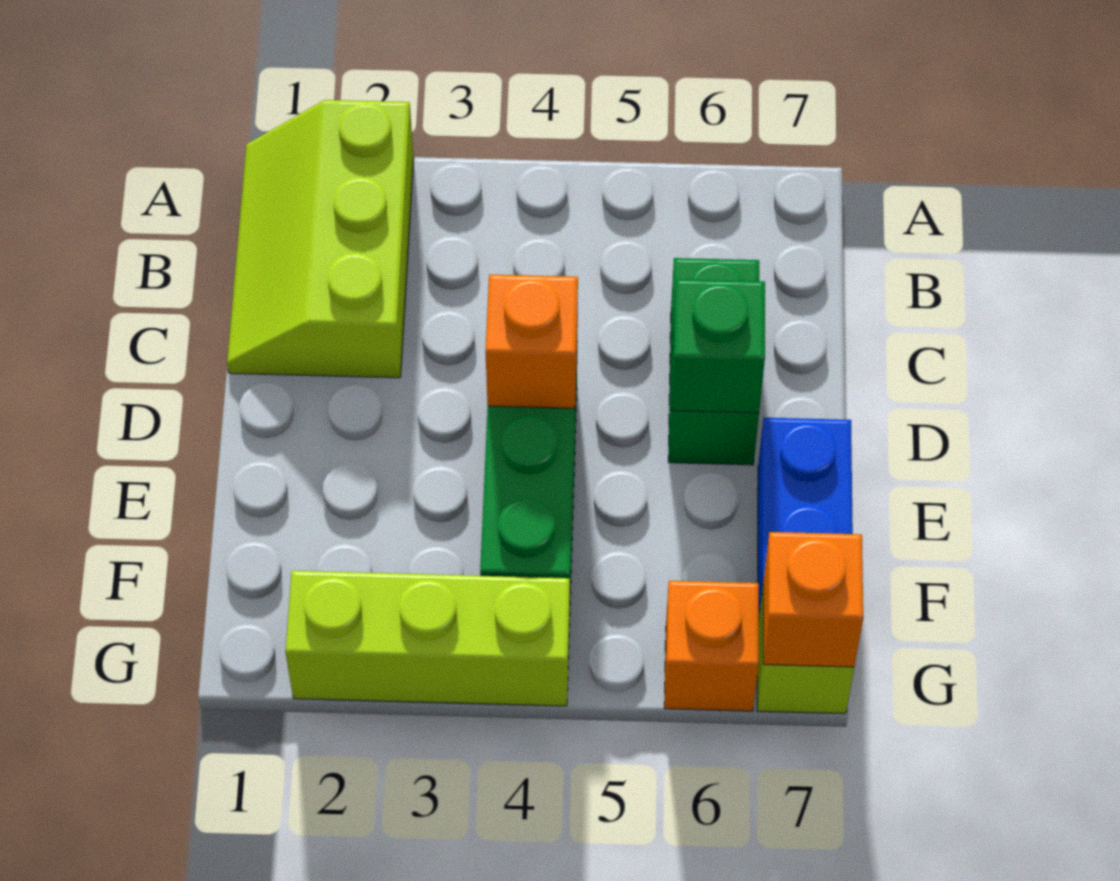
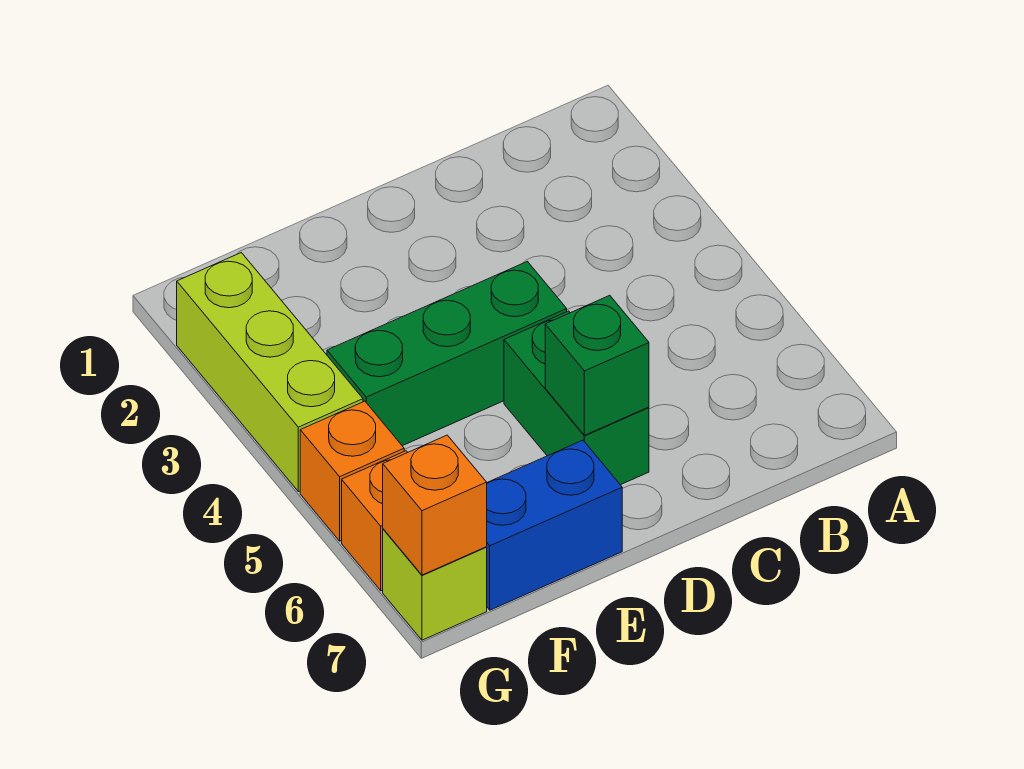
lime slope A1:C2 level 1 top 2 -> none
green brick C6:D6 level 1 -> green brick D5:D6 level 1
orange brick D4 level 2 -> orange brick G5 level 1

